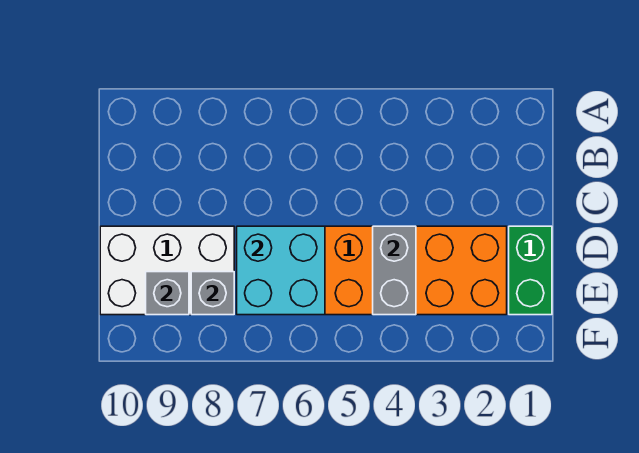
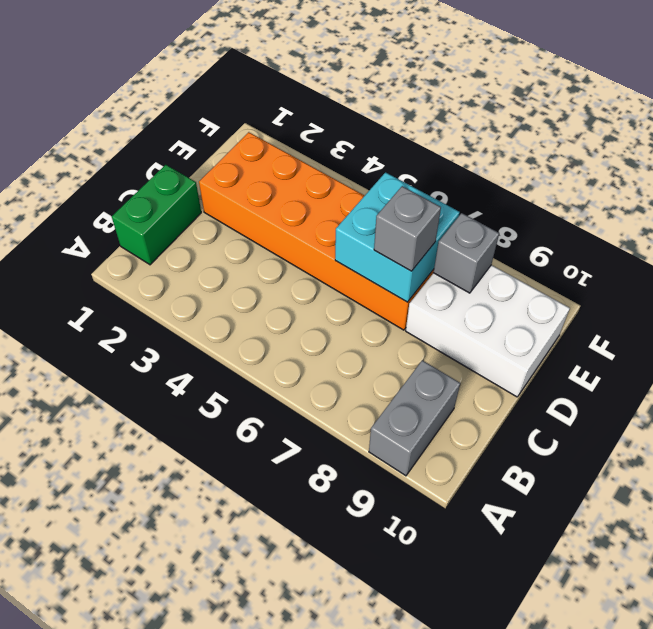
green brick D1:E1 level 1 -> green brick B1:C1 level 1
grey brick D4:E4 level 2 -> grey brick A9:B9 level 1
grey brick E9 level 2 -> grey brick D7 level 3

